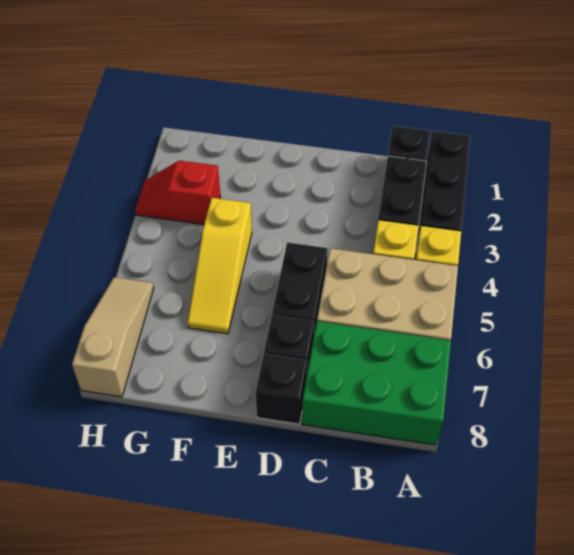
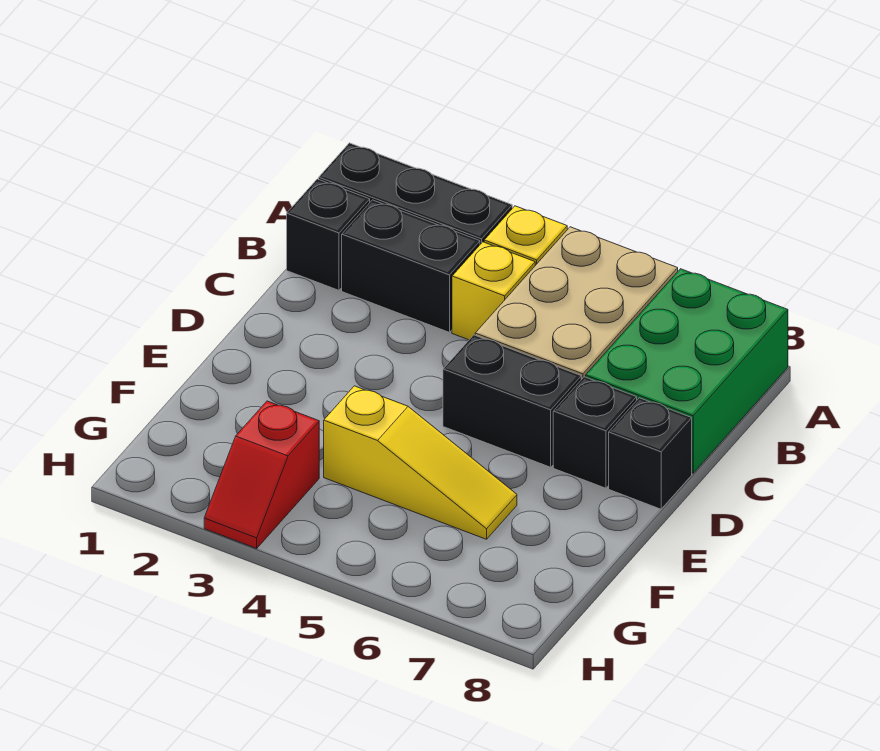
tan slope H6:H8 level 1 top 8 -> none

